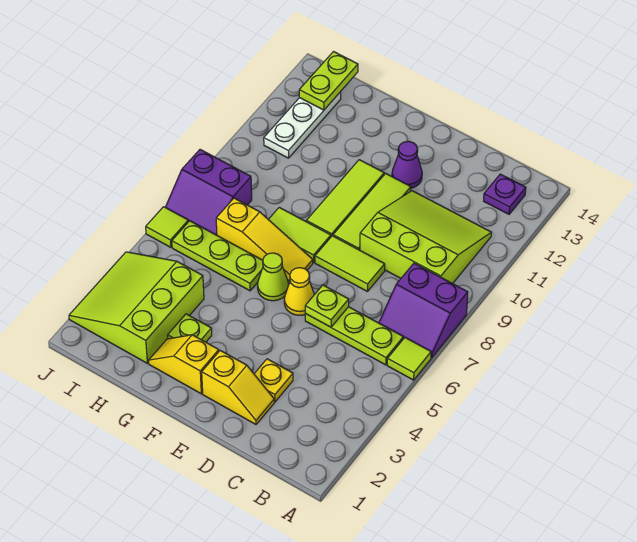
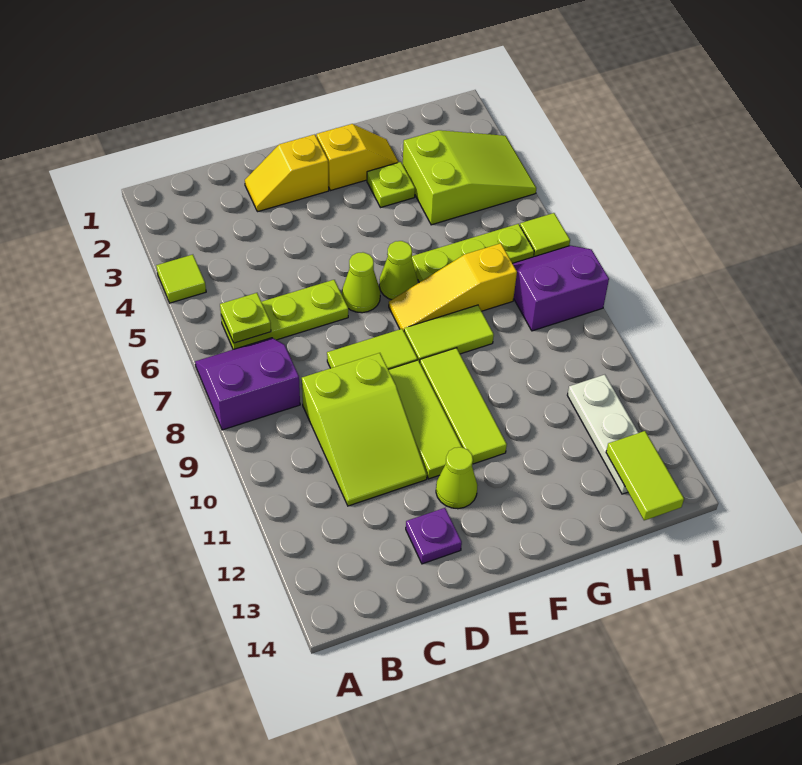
lime tile A6 level 1 -> lime tile A4 level 1
lime slope B9:D11 level 1 top 9 -> lime slope C9:D11 level 1 top 9
purple plate B13 level 1 -> purple plate D13 level 1
yellow plate D3 level 1 -> none
lime plate D6 level 2 -> lime plate B6 level 2
yellow cone E6 level 1 -> lime cone E6 level 1
purple cone E12 level 1 -> lime cone E12 level 1
lime slope H2:J4 level 1 top H -> lime slope H3:J4 level 1 top H
lime plate I13:I14 level 2 -> lime tile I13:I14 level 2

